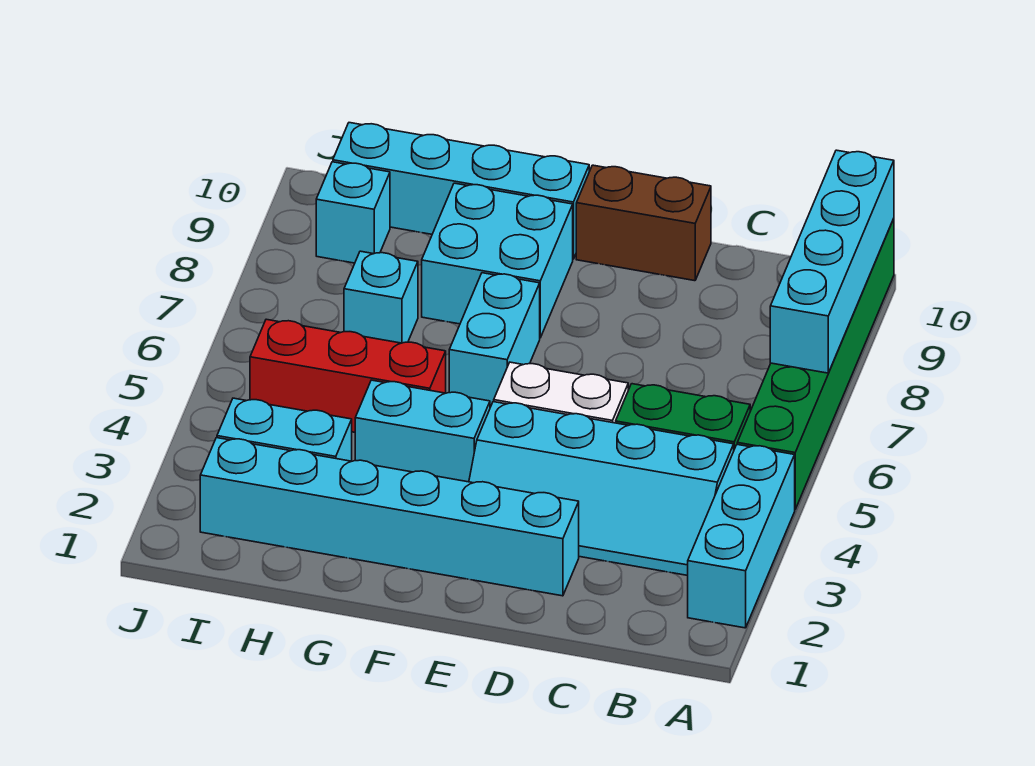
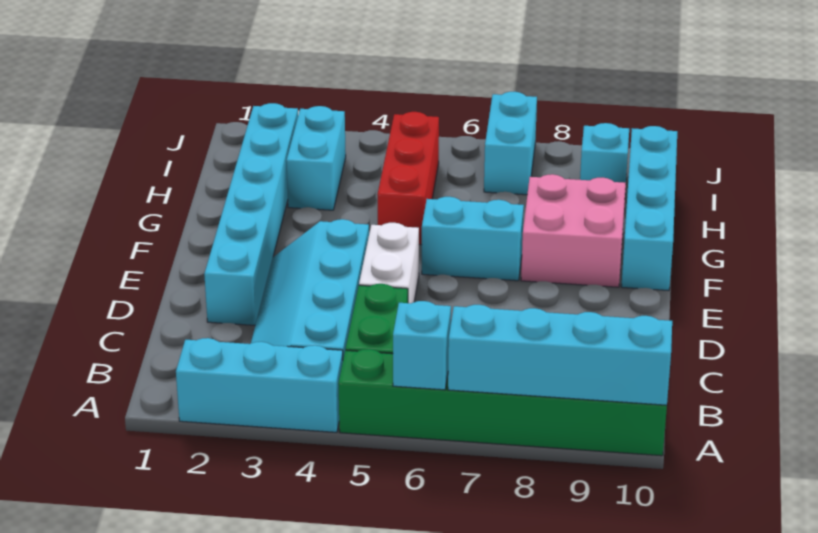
brown brick D10:E10 level 1 -> none
cyan brick F4:G4 level 1 -> cyan brick I7:J7 level 1
cyan brick F8:G9 level 1 -> pink brick F8:G9 level 1
cyan brick H7 level 1 -> cyan brick A6 level 2

